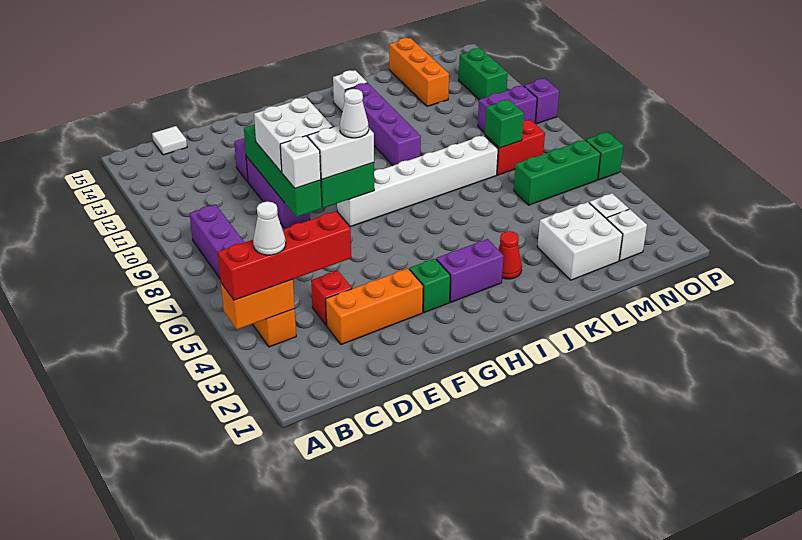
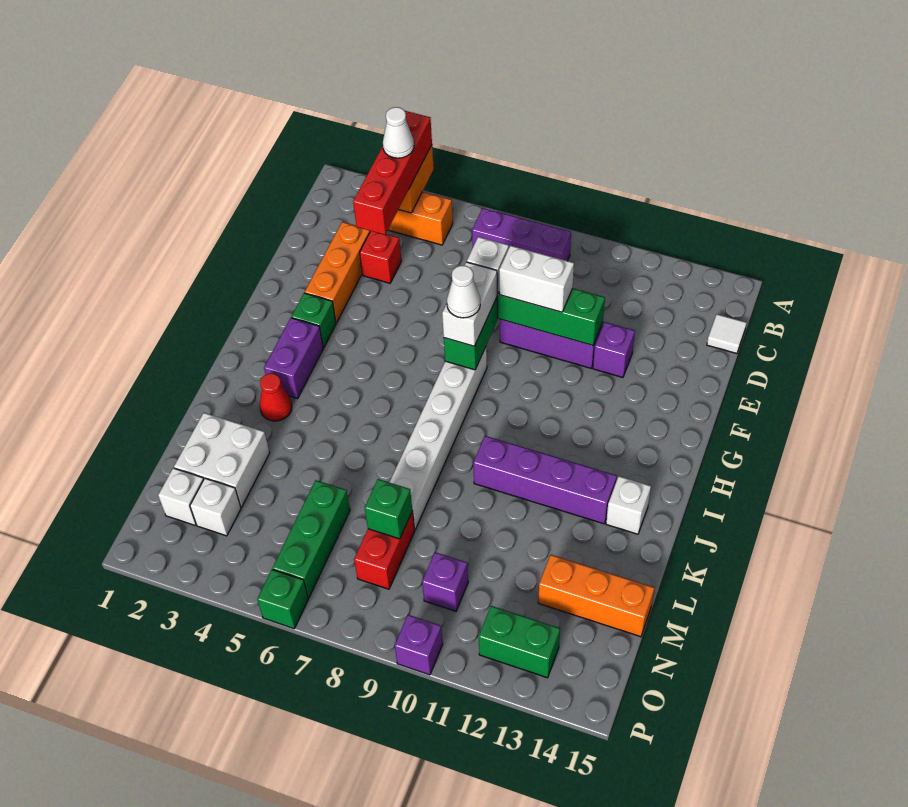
white brick E9:F10 level 3 -> white brick E9:E10 level 3
purple brick N10:O10 level 1 -> purple brick N10 level 1

